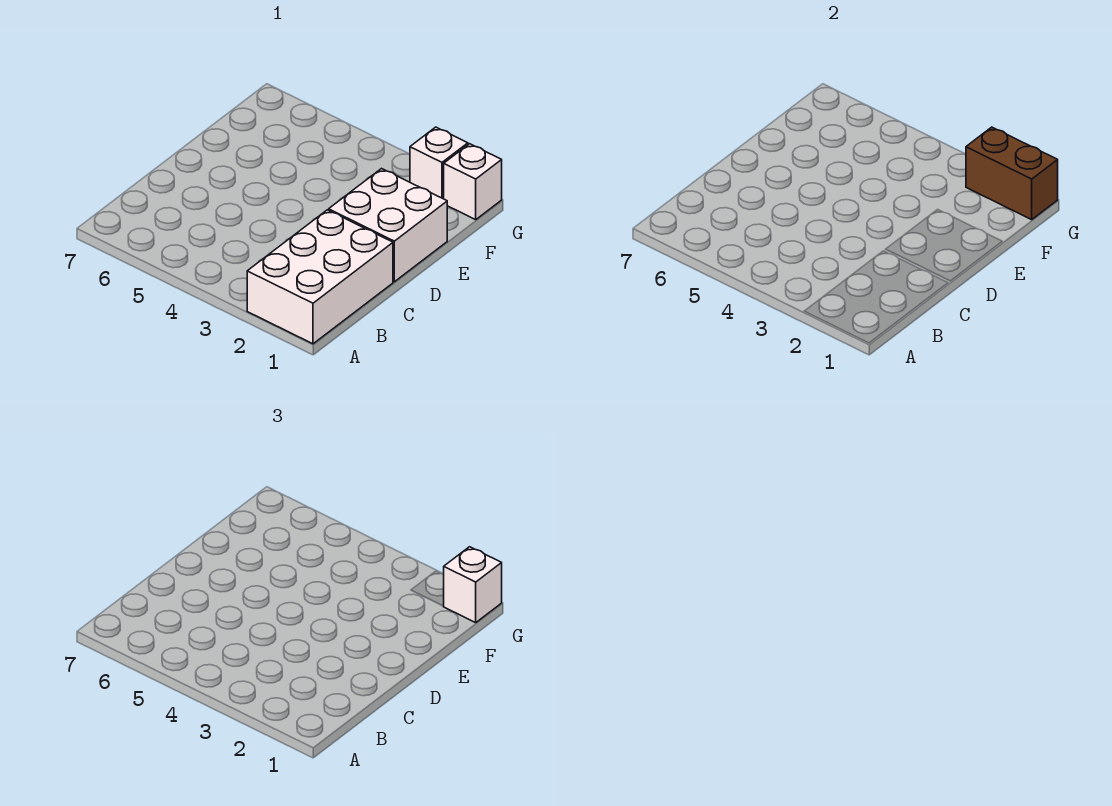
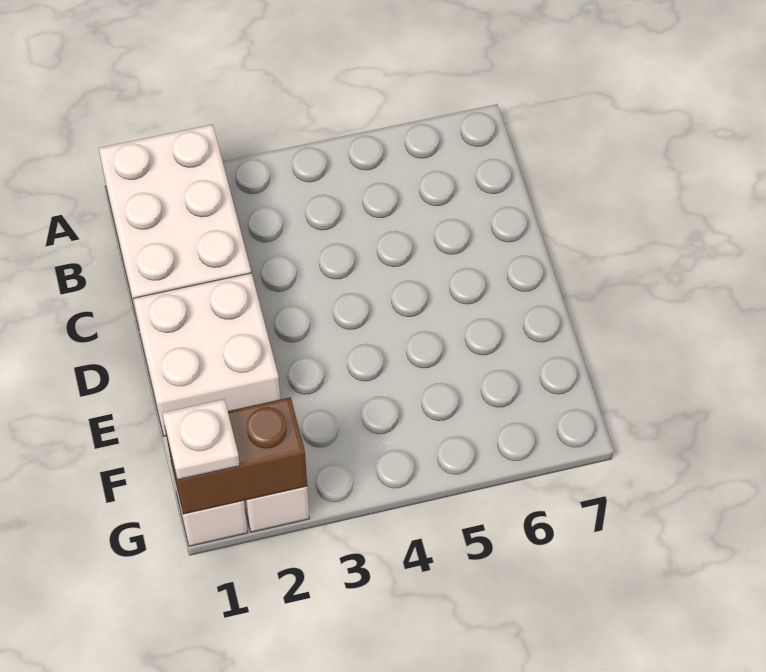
white brick G1 level 3 -> white plate G1 level 3

